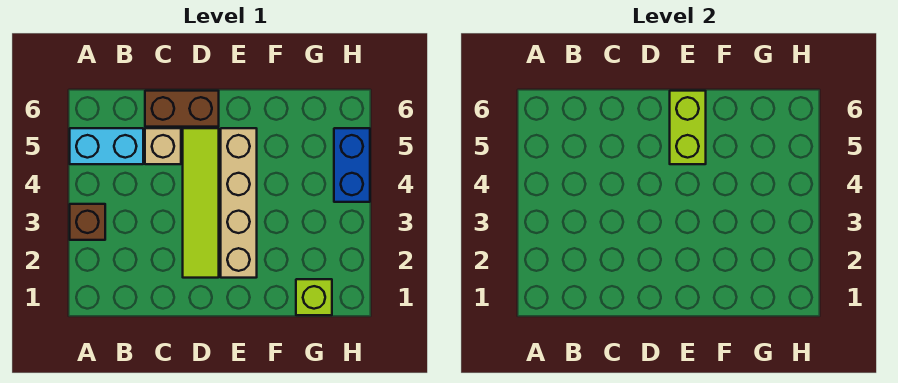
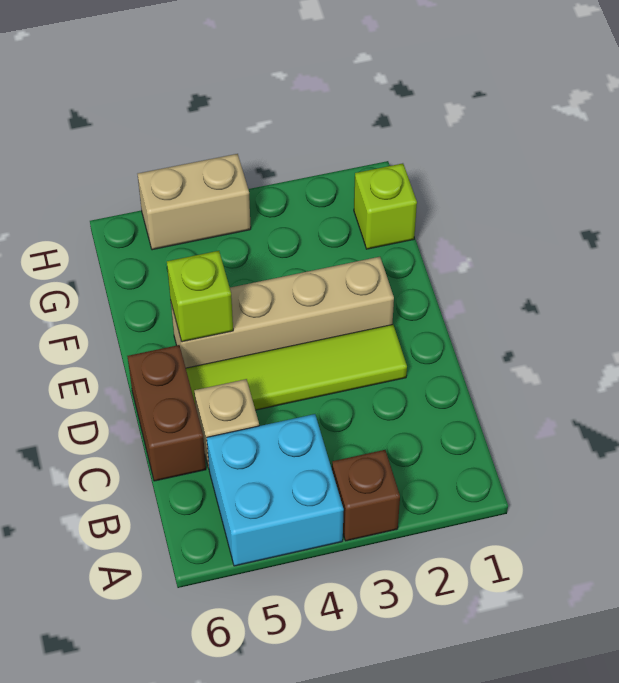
cyan brick A5:B5 level 1 -> cyan brick A4:B5 level 1
lime brick E5:E6 level 2 -> lime brick E5 level 2
blue brick H4:H5 level 1 -> tan brick H4:H5 level 1

